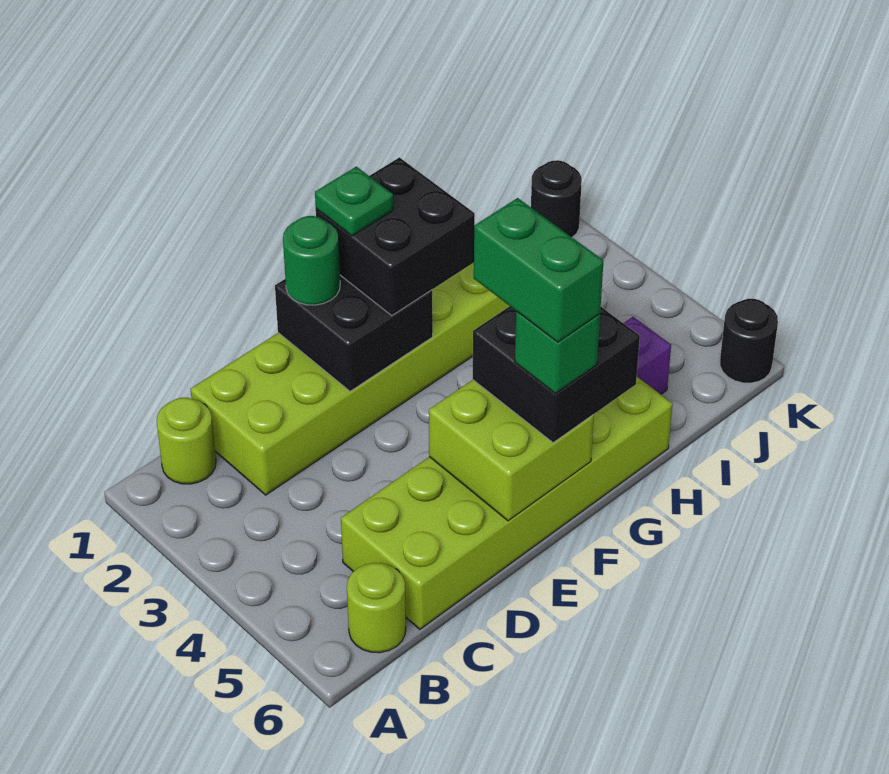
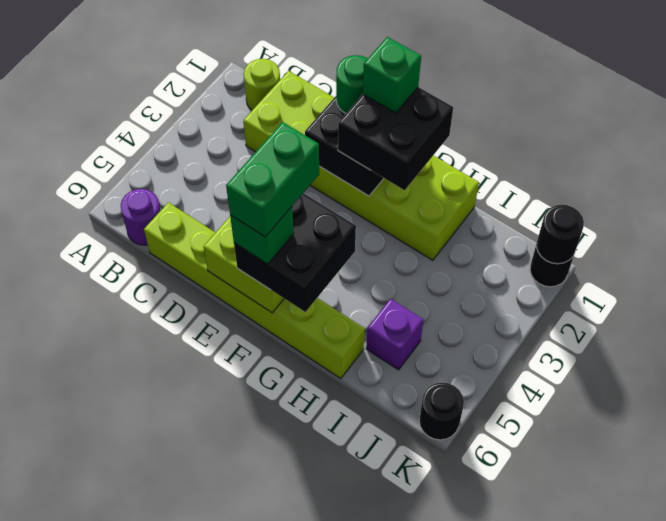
lime round brick B6 level 1 -> purple round brick B6 level 1
lime brick C5:H6 level 1 -> lime brick C6:H6 level 1
green plate F1 level 4 -> green brick F1 level 4
none -> black round brick K1 level 2

